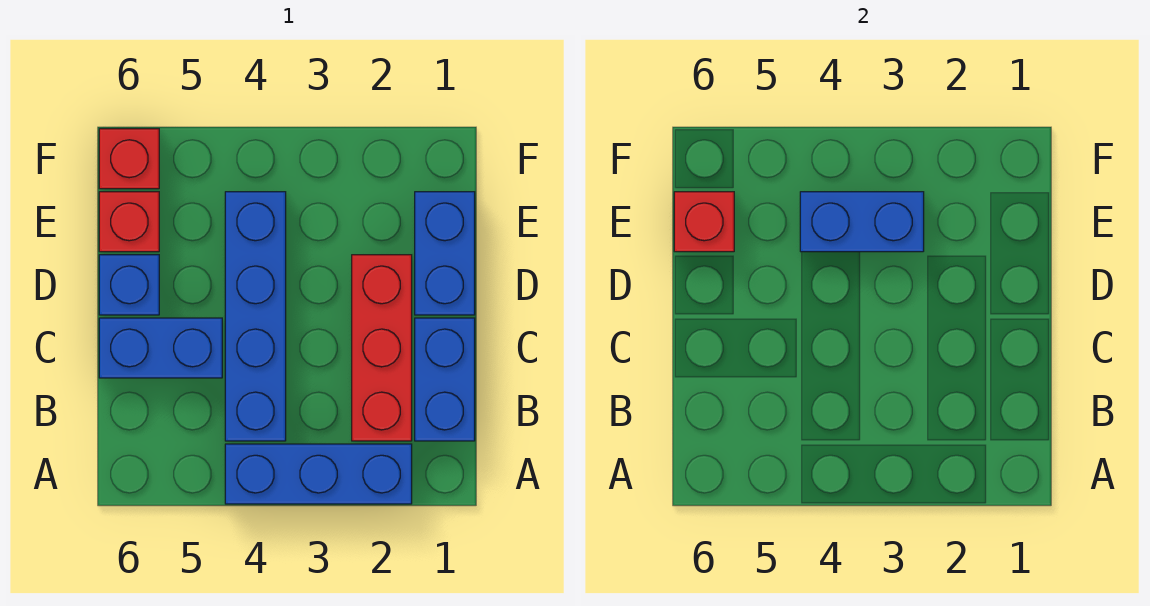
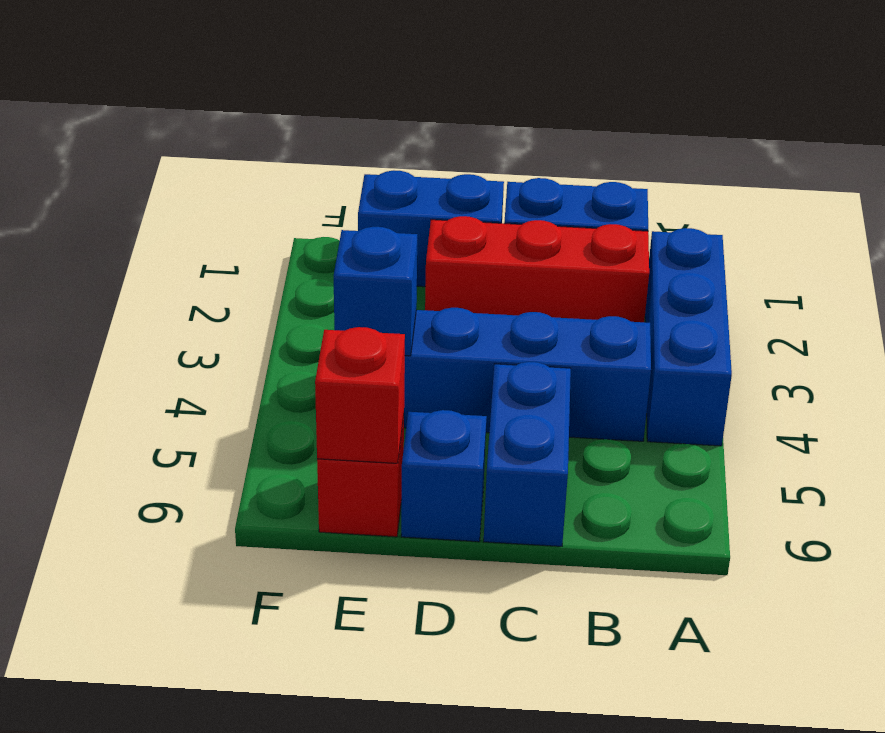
blue brick E3:E4 level 2 -> blue brick E4 level 2
red brick F6 level 1 -> none

